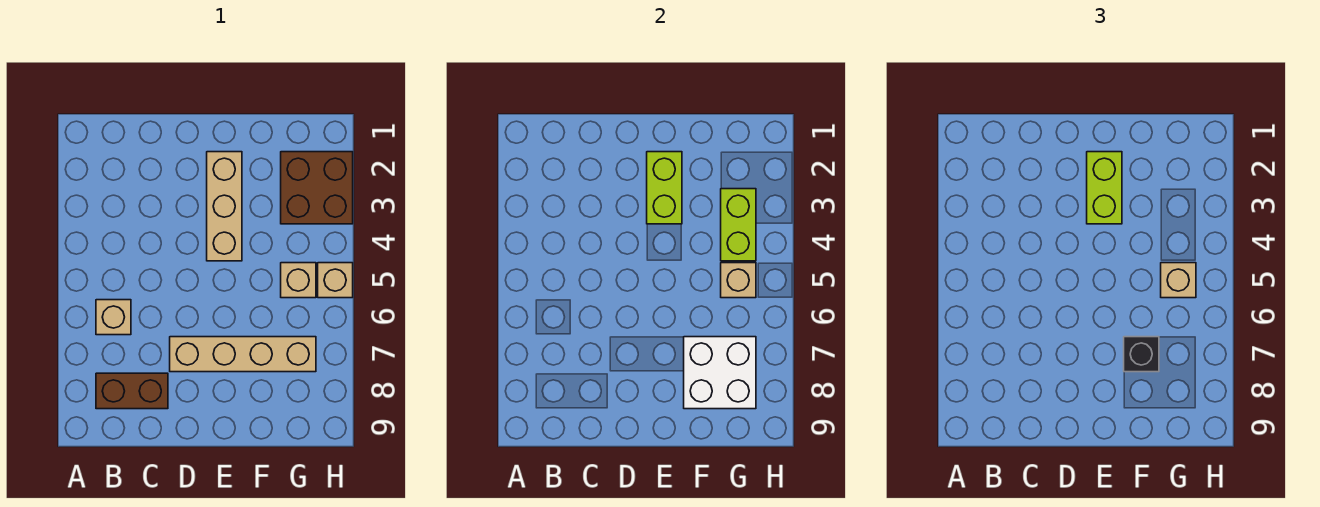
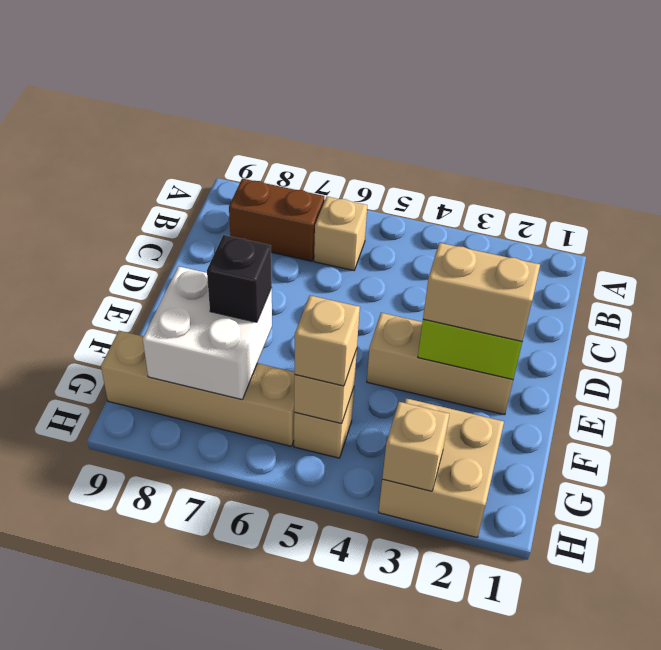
brown brick B8:C8 level 1 -> brown brick B7:B8 level 1
tan brick D7:G7 level 1 -> tan brick G6:G9 level 1
lime brick E2:E3 level 3 -> tan brick E2:E3 level 3
brown brick G2:H3 level 1 -> tan brick G2:H3 level 1
lime brick G3:G4 level 2 -> none
tan brick H5 level 1 -> tan brick H3 level 2

